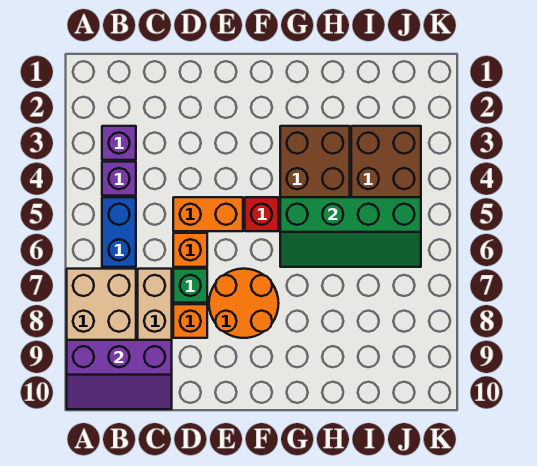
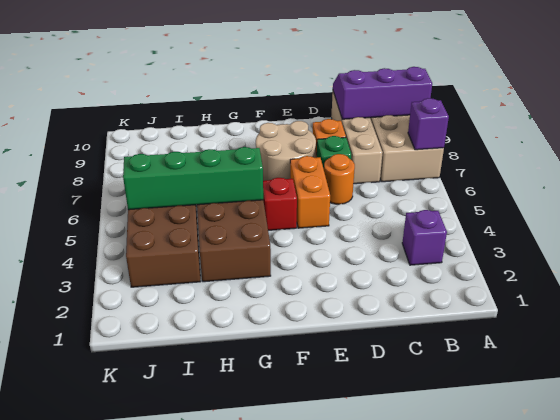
purple brick B4 level 1 -> purple brick A7 level 2
blue brick B5:B6 level 1 -> none
orange brick D5:E5 level 1 -> orange brick E5:E6 level 1
orange brick D6 level 1 -> orange round brick D6 level 1
orange round brick E7:F8 level 1 -> tan round brick E7:F8 level 1

